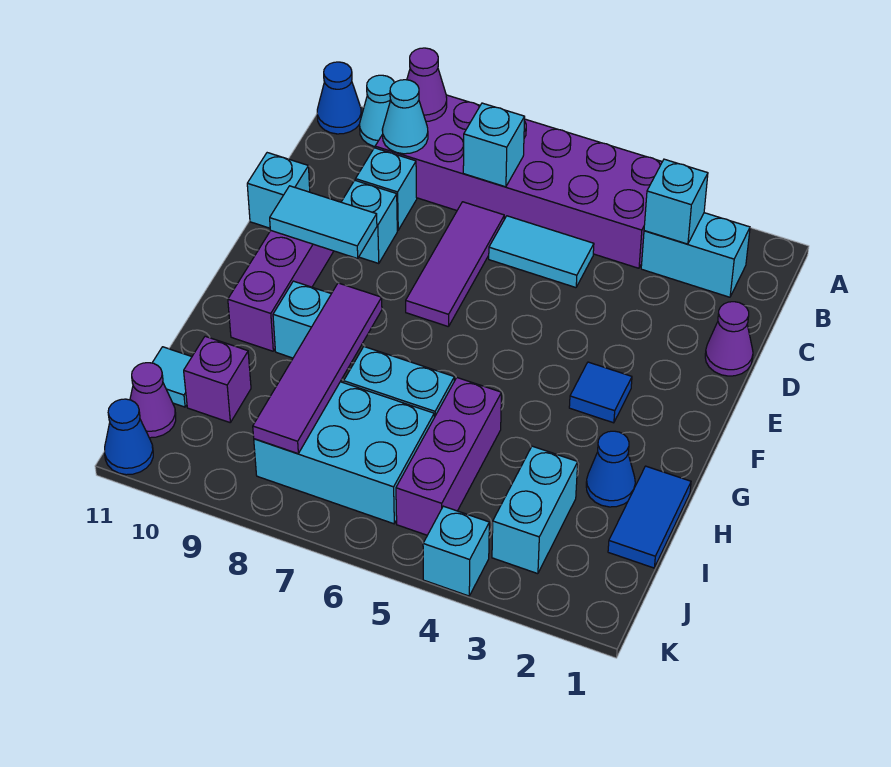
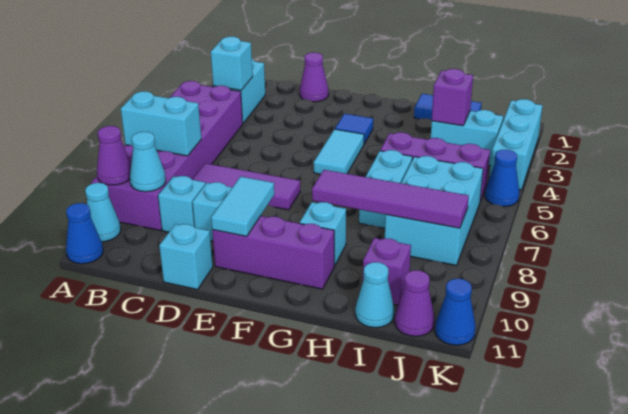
cyan brick B7 level 2 -> cyan brick A7:B7 level 2
cyan tile C5:C6 level 1 -> cyan tile F4:F5 level 1
blue cone H2 level 1 -> blue cone K5 level 1
none -> purple brick I3 level 2
cyan tile I11 level 1 -> cyan cone I11 level 1
cyan brick K4 level 1 -> cyan brick K2:K4 level 1

